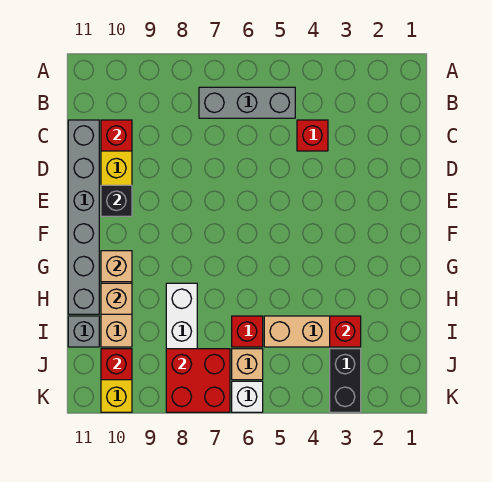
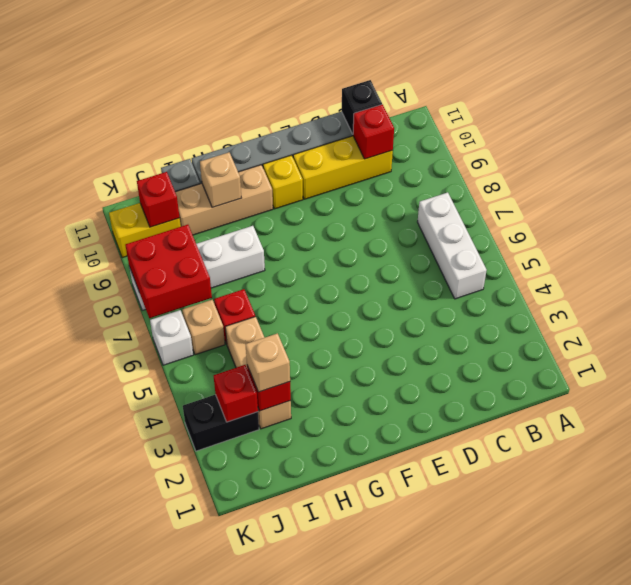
grey brick B5:B7 level 1 -> white brick B5:B7 level 1
red brick C4 level 1 -> red brick J3 level 2
black brick E10 level 2 -> black brick C11 level 2
none -> yellow brick F10 level 1
tan brick G10 level 2 -> tan brick I3 level 3

